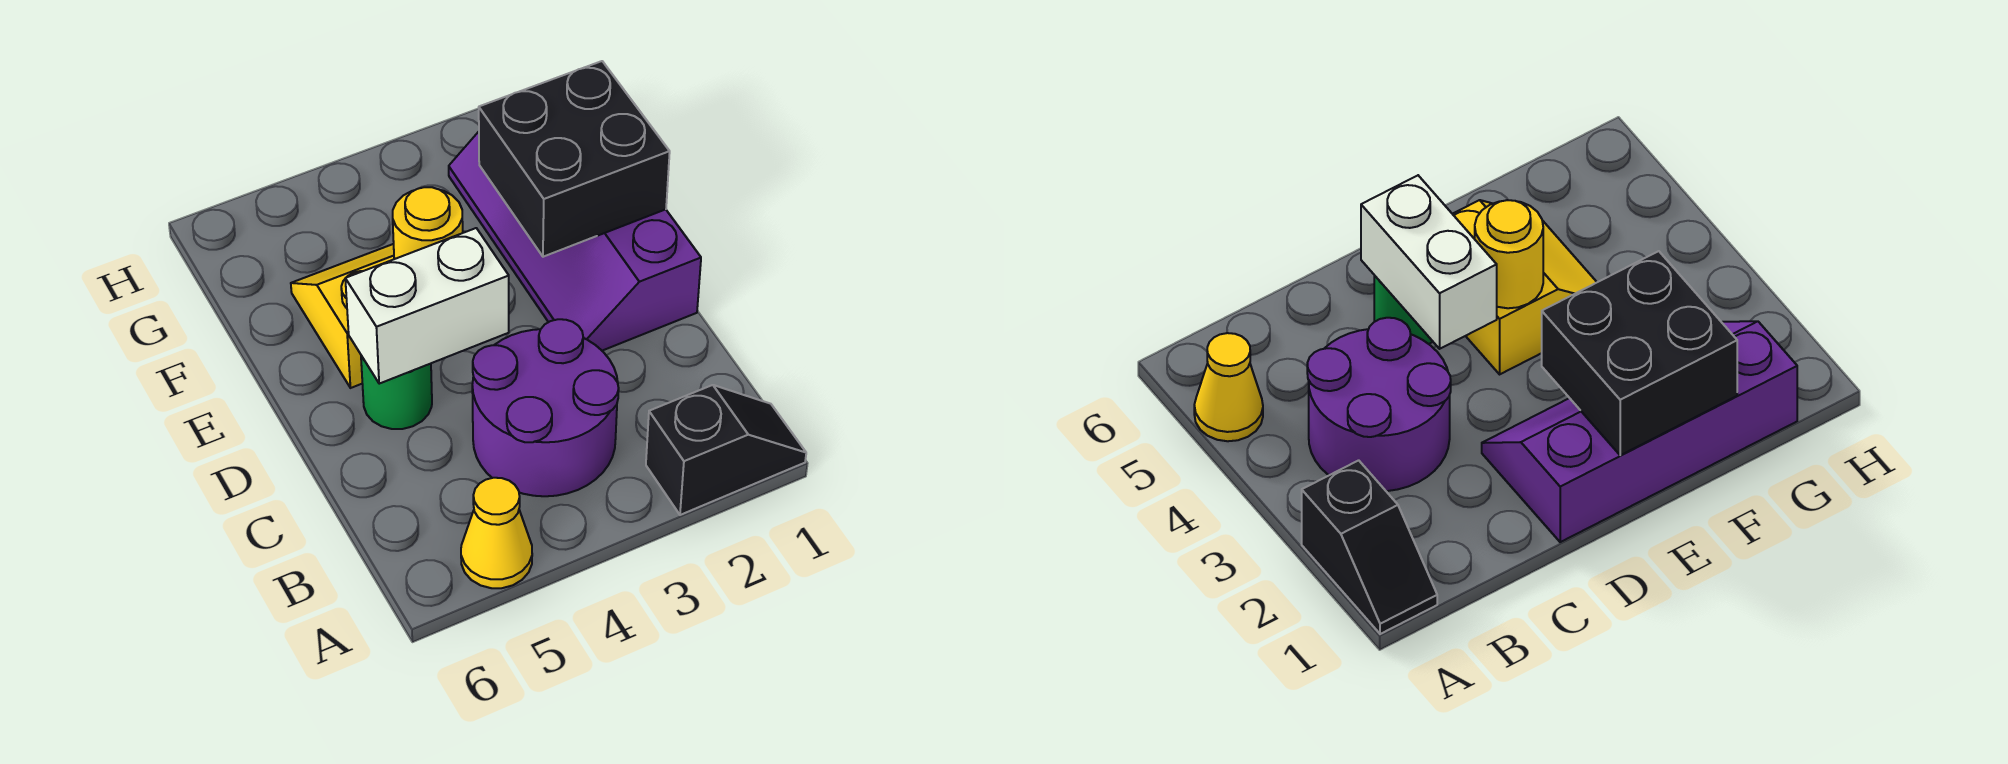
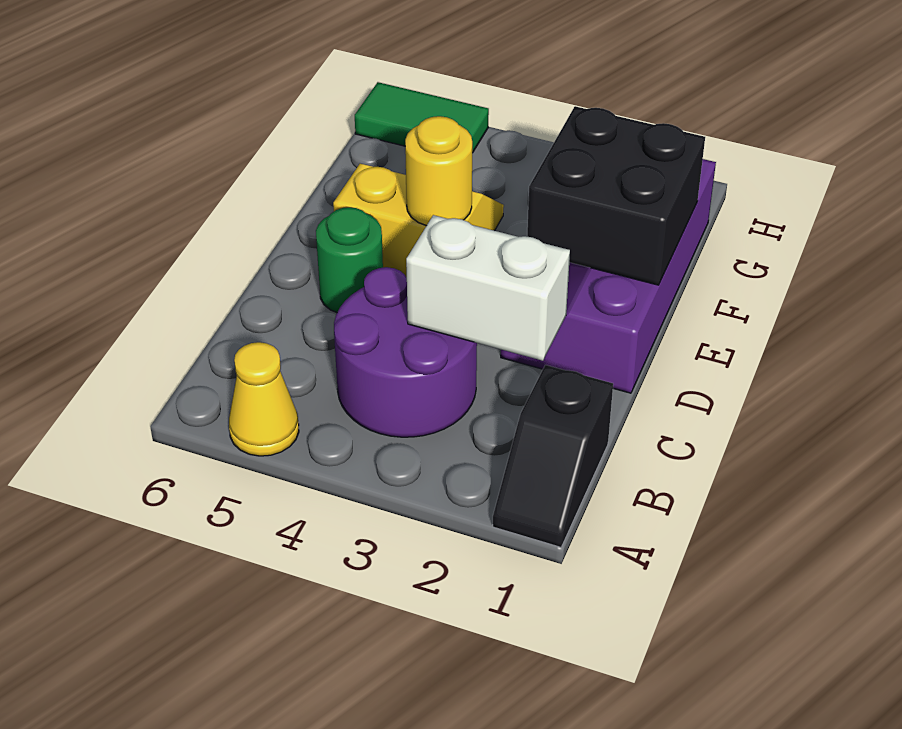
black slope A1:A2 level 1 top 2 -> black slope A1:B1 level 1 top B
white brick D4:D5 level 2 -> white brick C2:C3 level 2
none -> green tile H5:H6 level 1

